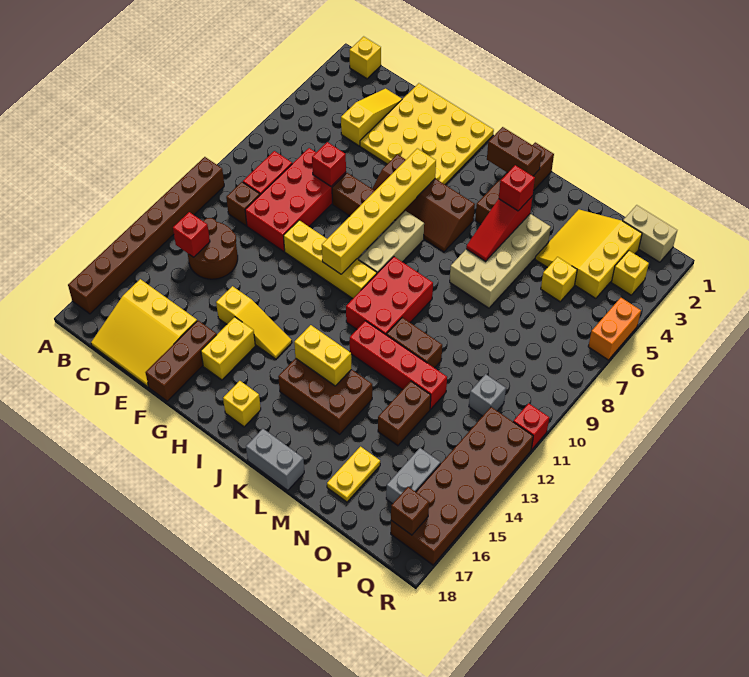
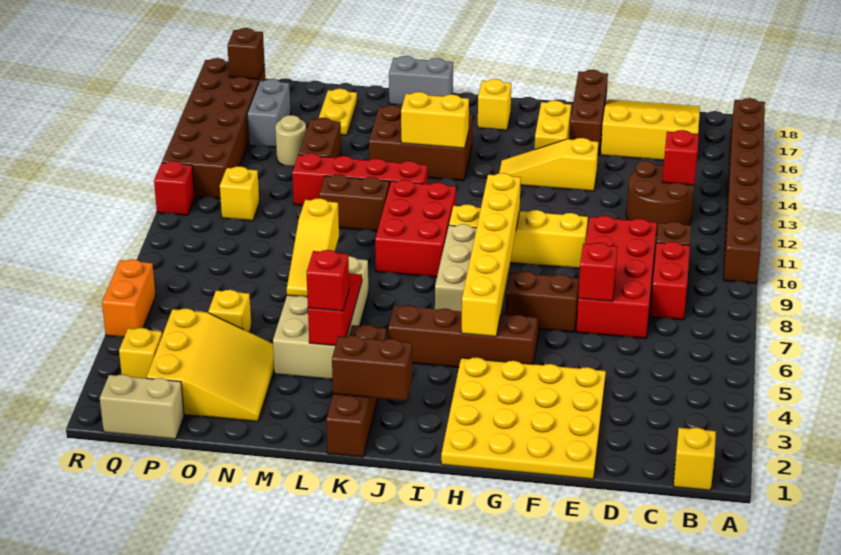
yellow slope D2:D4 level 1 top 4 -> yellow slope M6:M8 level 2 top 8
none -> tan round brick O14 level 1
grey brick P11 level 1 -> yellow brick P11 level 1

